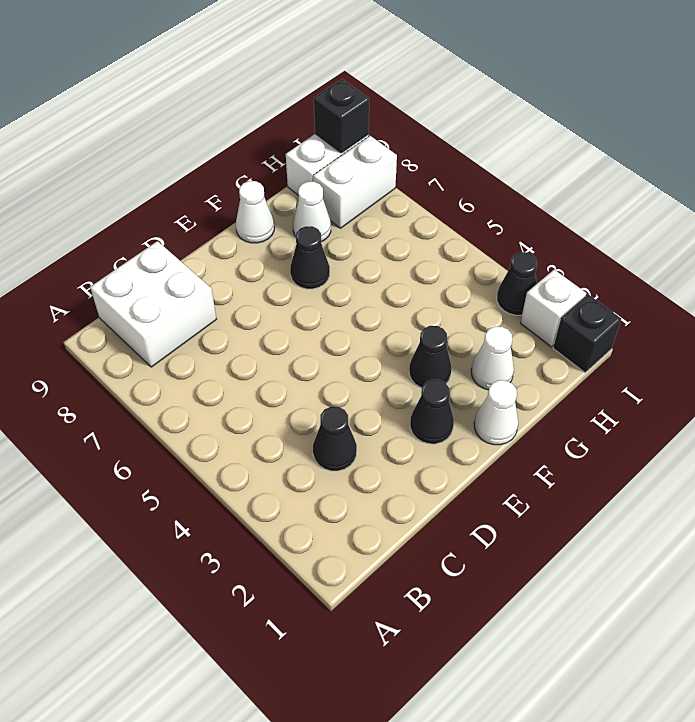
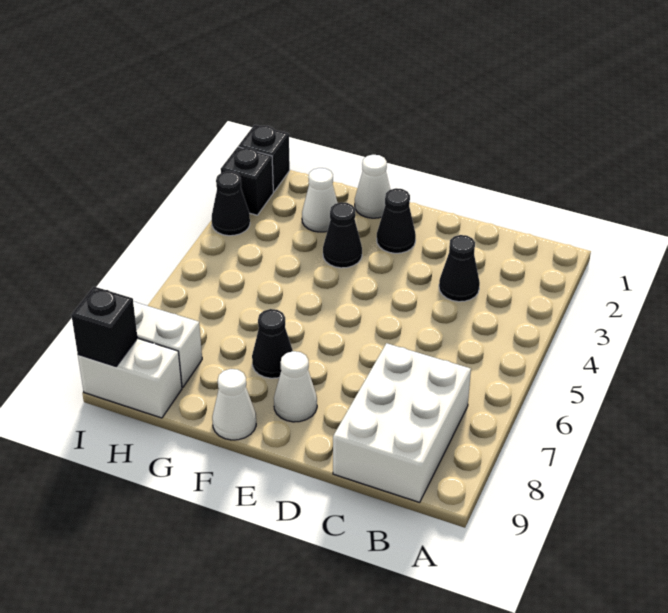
white brick B8:C9 level 1 -> white brick B7:C9 level 1
white cone G8 level 1 -> white cone E8 level 1
white brick I2 level 1 -> black brick I2 level 1

